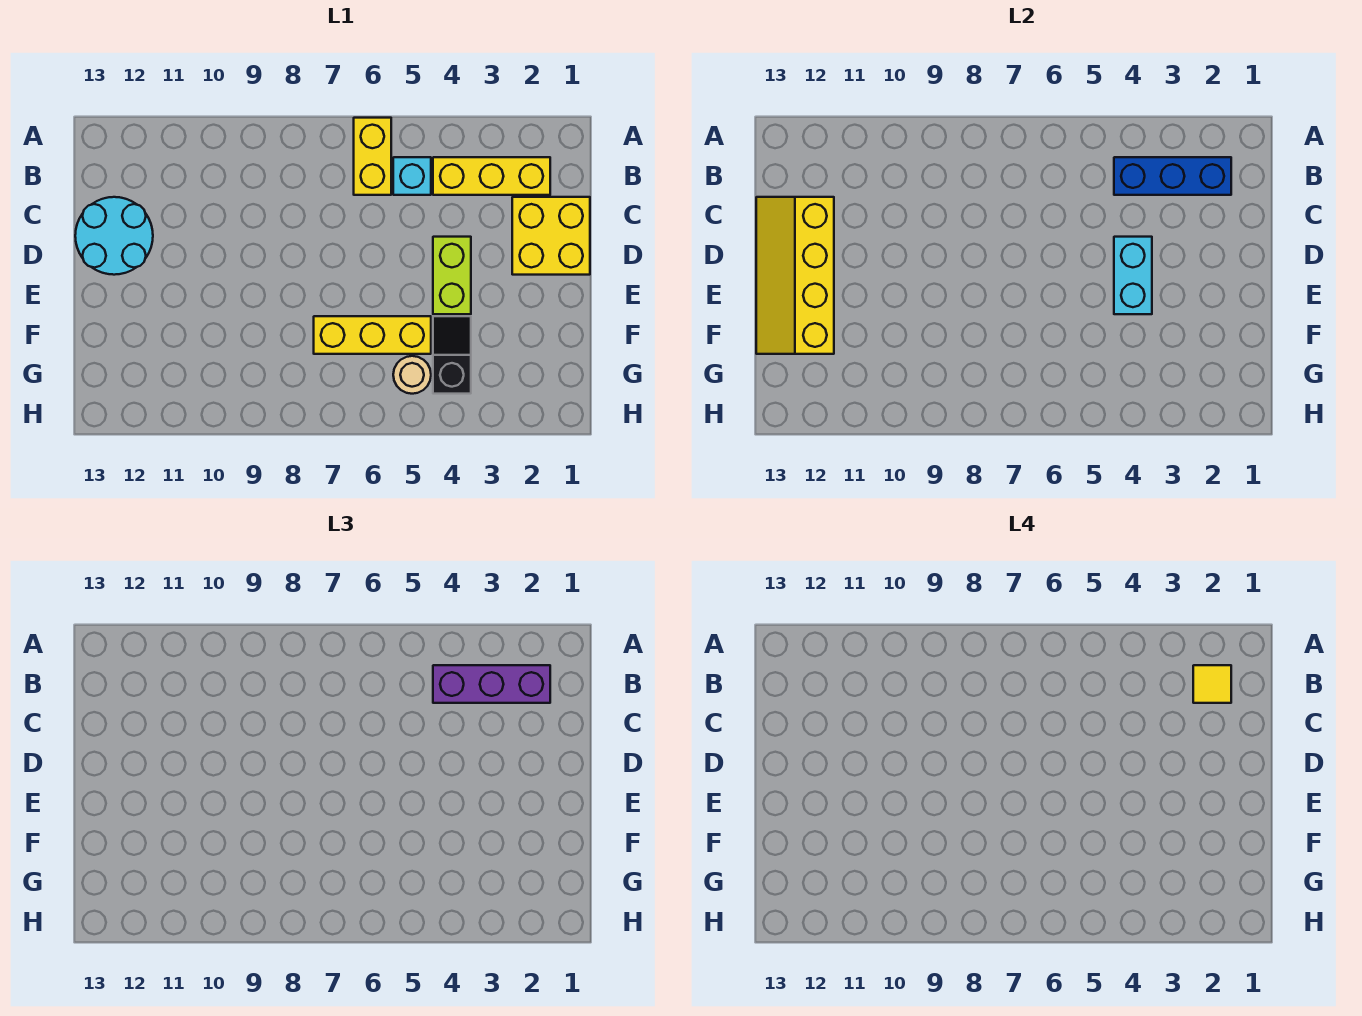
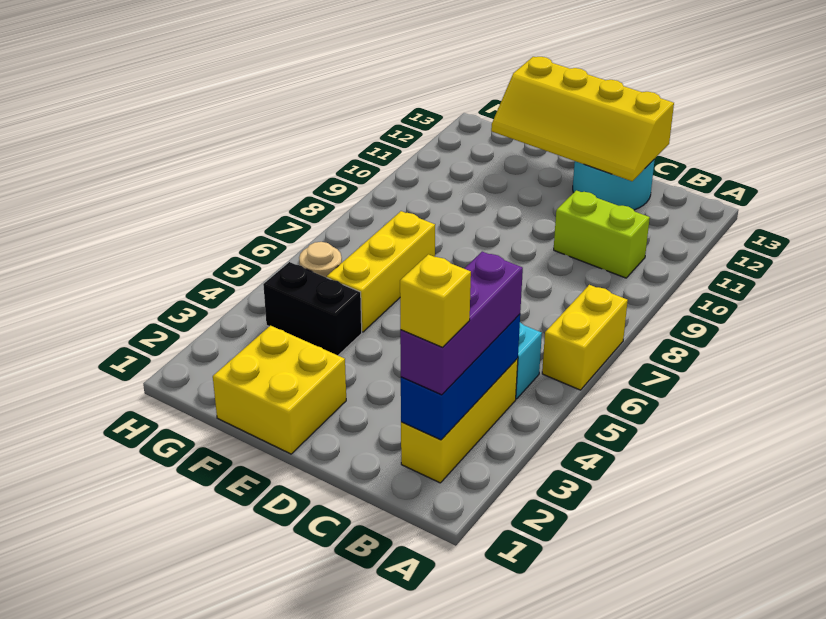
yellow brick A6:B6 level 1 -> yellow brick A6:A7 level 1
yellow tile B2 level 4 -> yellow brick B2 level 4
yellow brick C1:D2 level 1 -> yellow brick E1:F2 level 1
yellow slope C12:F13 level 2 top 12 -> yellow slope C12:F13 level 2 top 13
lime brick D4:E4 level 1 -> lime brick B10:C10 level 1
cyan brick D4:E4 level 2 -> none
black slope F4:G4 level 1 top G -> black brick F4:G4 level 1

